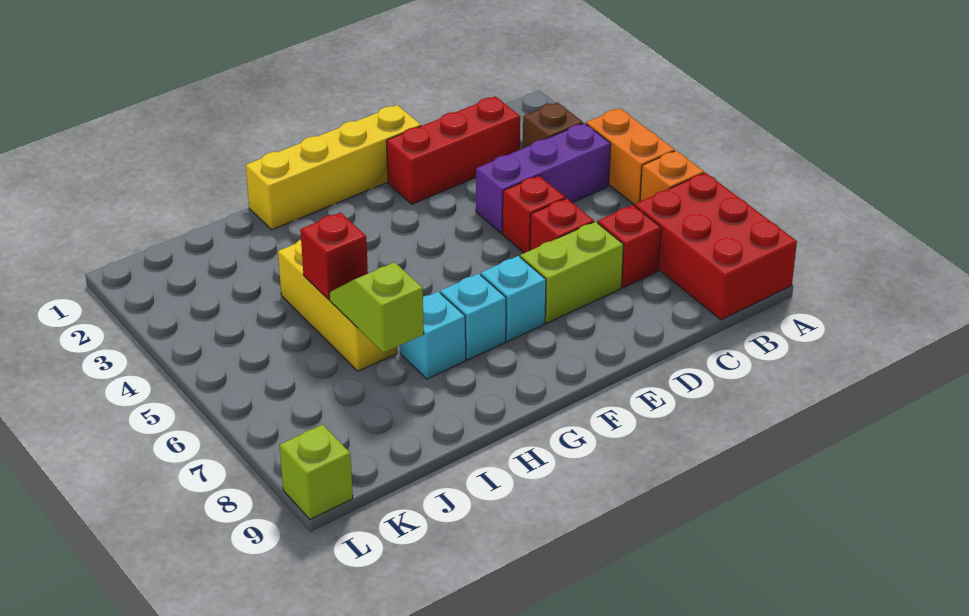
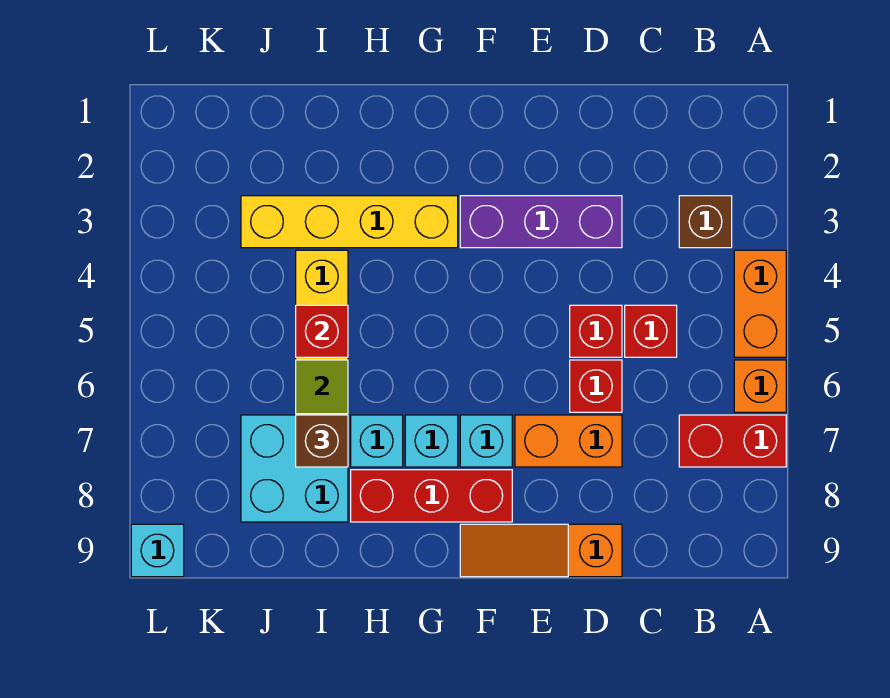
red brick A7:B9 level 1 -> red brick A7:B7 level 1
purple brick B4:D4 level 1 -> purple brick D3:F3 level 1
red brick C2:E2 level 1 -> red brick F8:H8 level 1
red brick C7 level 1 -> red brick C5 level 1
lime brick D7:E7 level 1 -> orange brick D7:E7 level 1
none -> orange slope D9:F9 level 1 top D
yellow brick E1:H1 level 1 -> yellow brick G3:J3 level 1
none -> cyan brick I7:J8 level 1
none -> brown brick I7 level 3
lime brick L9 level 1 -> cyan brick L9 level 1

